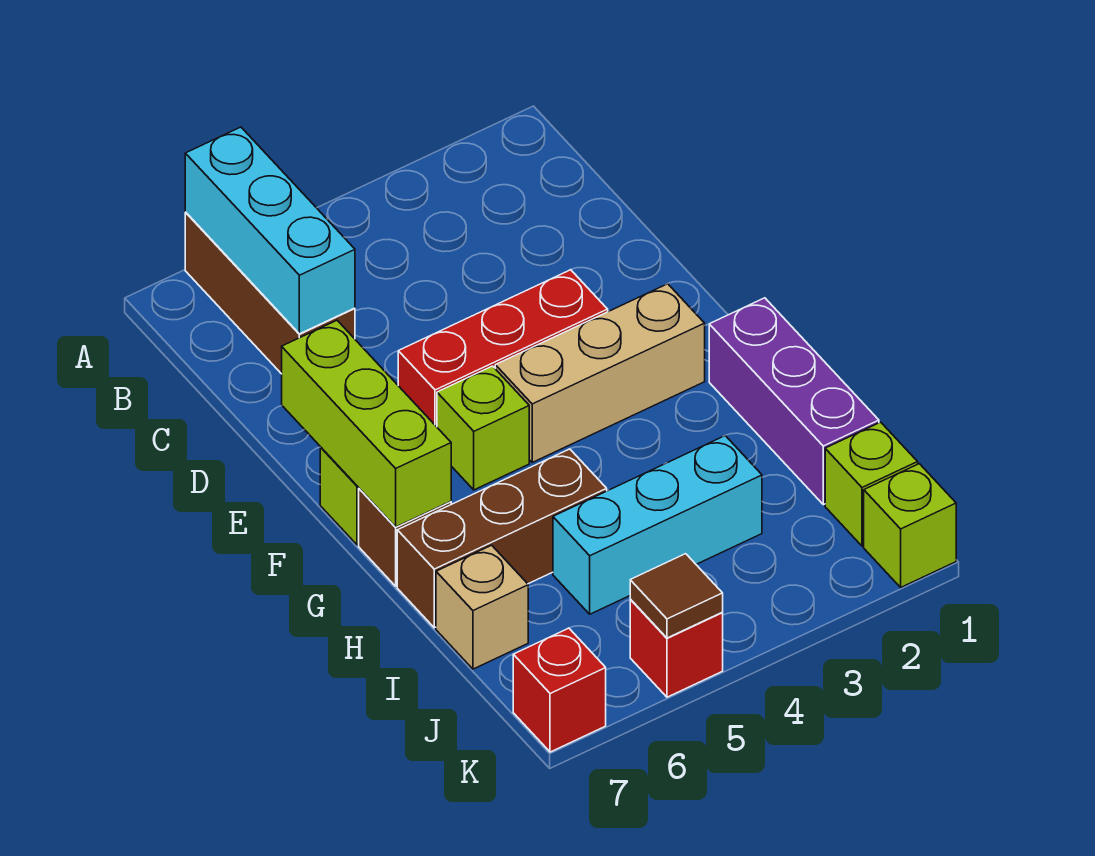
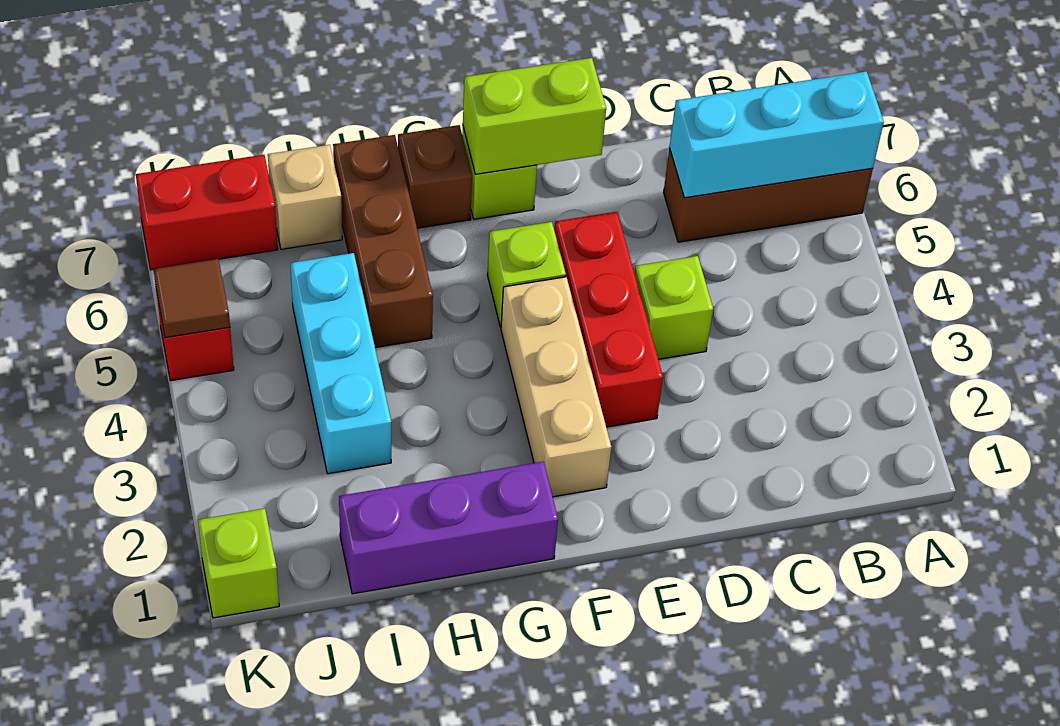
lime brick E7:G7 level 2 -> lime brick E7:F7 level 2
lime brick J1 level 1 -> lime brick D4 level 1
red brick K7 level 1 -> red brick J7:K7 level 1

